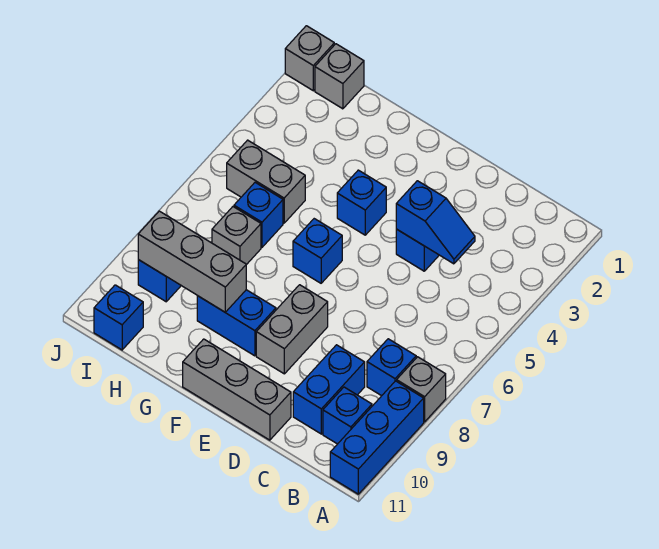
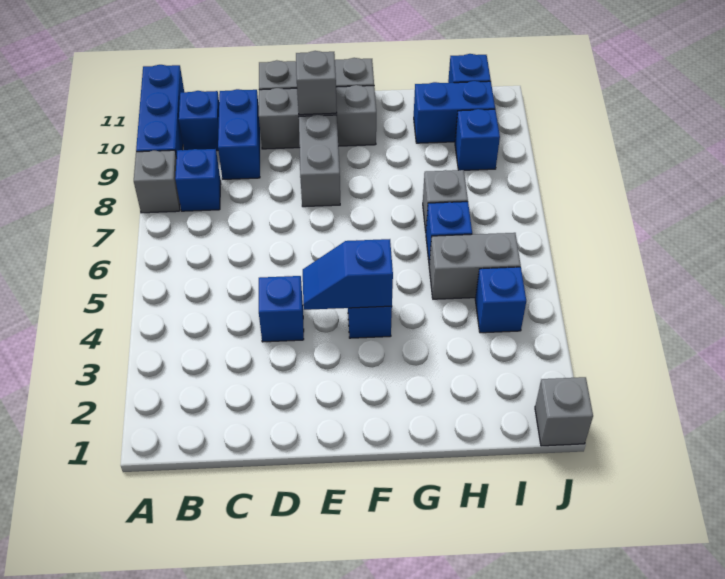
blue slope C4:D4 level 2 top D -> blue slope E4:F4 level 2 top F
blue brick F6 level 1 -> blue brick I4 level 1
blue brick F9:G9 level 1 -> blue brick H10:I10 level 1
grey brick G9:I9 level 2 -> grey brick D10:F10 level 1
grey brick I1 level 1 -> grey brick E10 level 2

